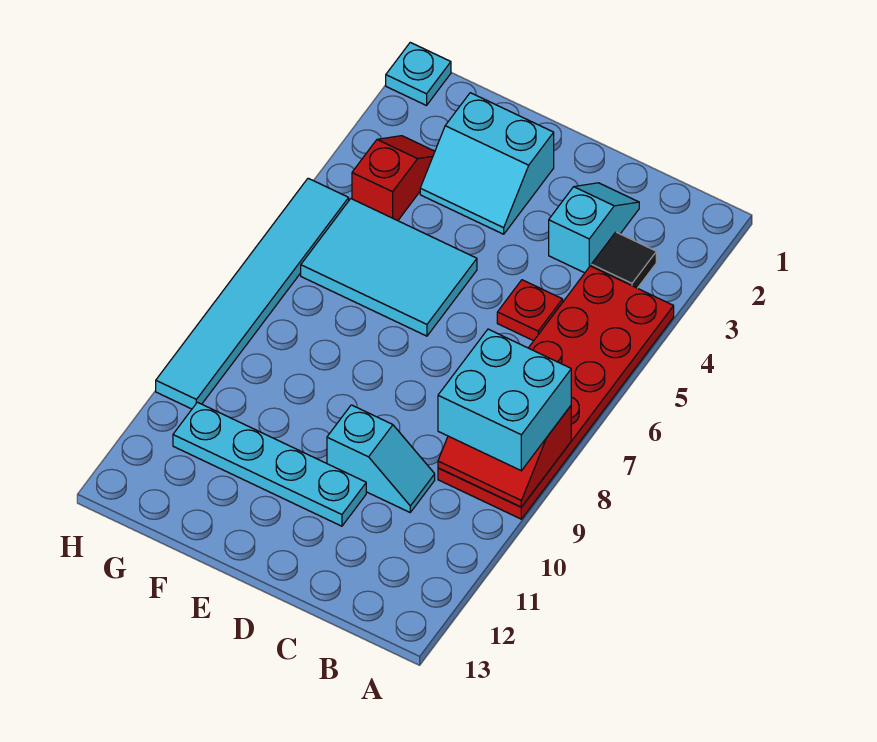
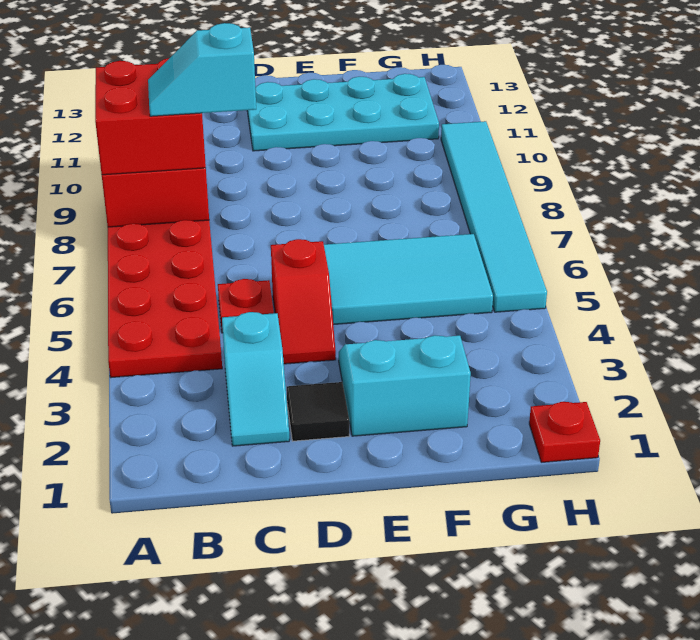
cyan brick A8:B9 level 3 -> red brick A8:B9 level 3
black tile B3 level 1 -> black tile D2 level 1
cyan slope C10:D10 level 1 top D -> cyan slope B8:C8 level 4 top C
cyan plate D11:G11 level 1 -> cyan plate D11:G12 level 1
red slope G3:G4 level 1 top 4 -> red slope D4:D5 level 1 top 5
cyan plate H1 level 1 -> red plate H1 level 1

